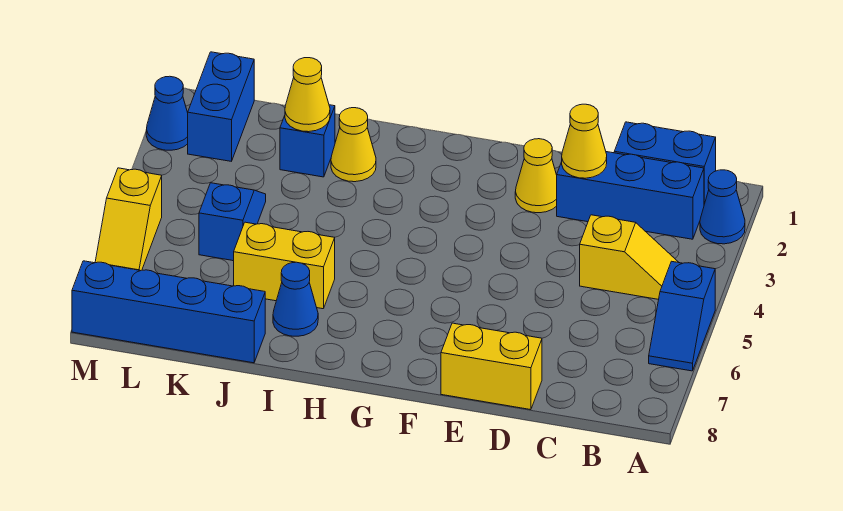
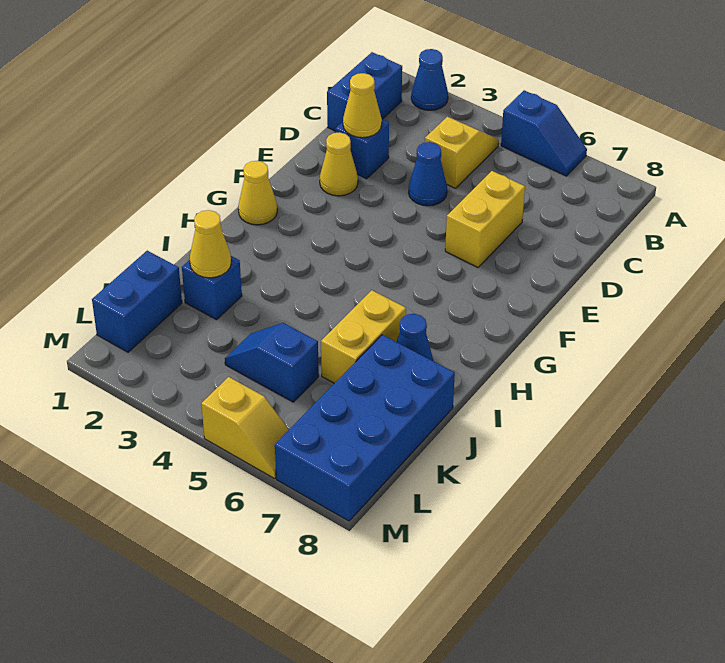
blue brick B2:D2 level 1 -> blue brick D2 level 1
yellow brick D8:E8 level 1 -> yellow brick D6:E6 level 1
yellow cone I2 level 1 -> yellow cone G1 level 1
blue brick J8:M8 level 1 -> blue brick J7:M8 level 1
blue brick L1:L2 level 1 -> blue brick K1:L1 level 1
blue cone M2 level 1 -> blue cone D4 level 1

